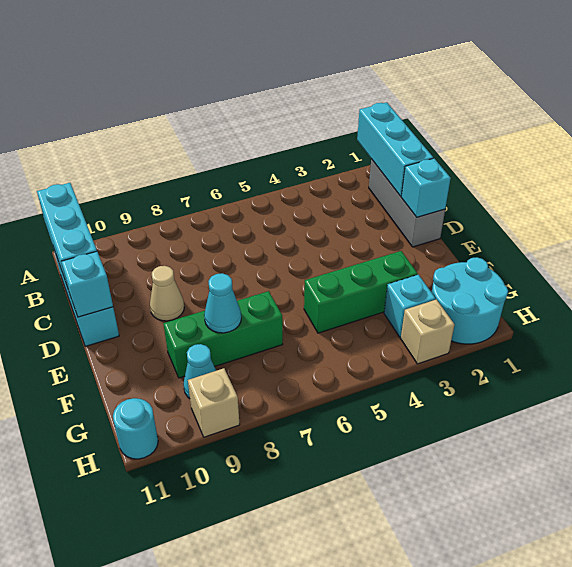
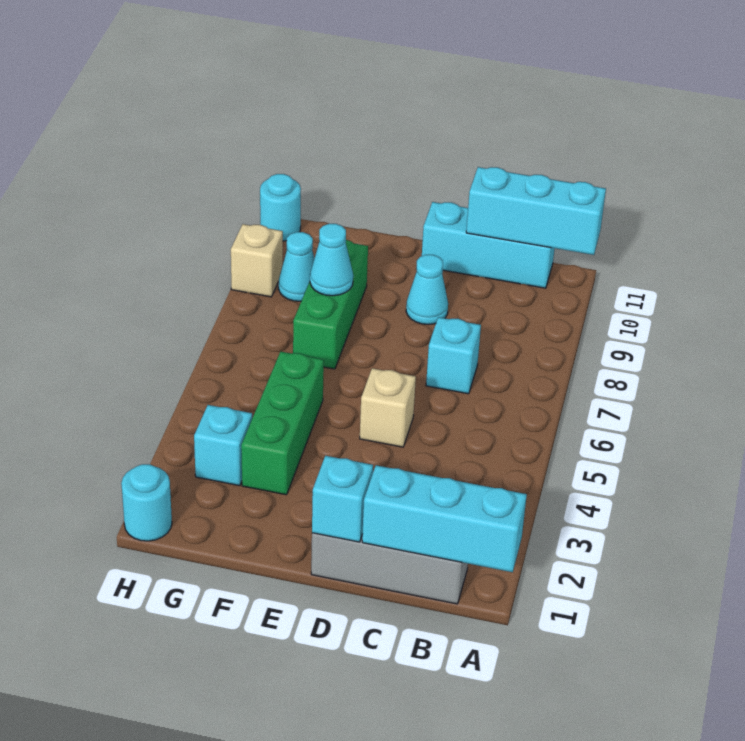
tan cone D9 level 1 -> cyan cone D9 level 1
cyan brick D11 level 2 -> cyan brick C7 level 1
cyan round brick G1:H2 level 1 -> cyan round brick H1 level 1
tan brick H3 level 1 -> tan brick D5 level 1

